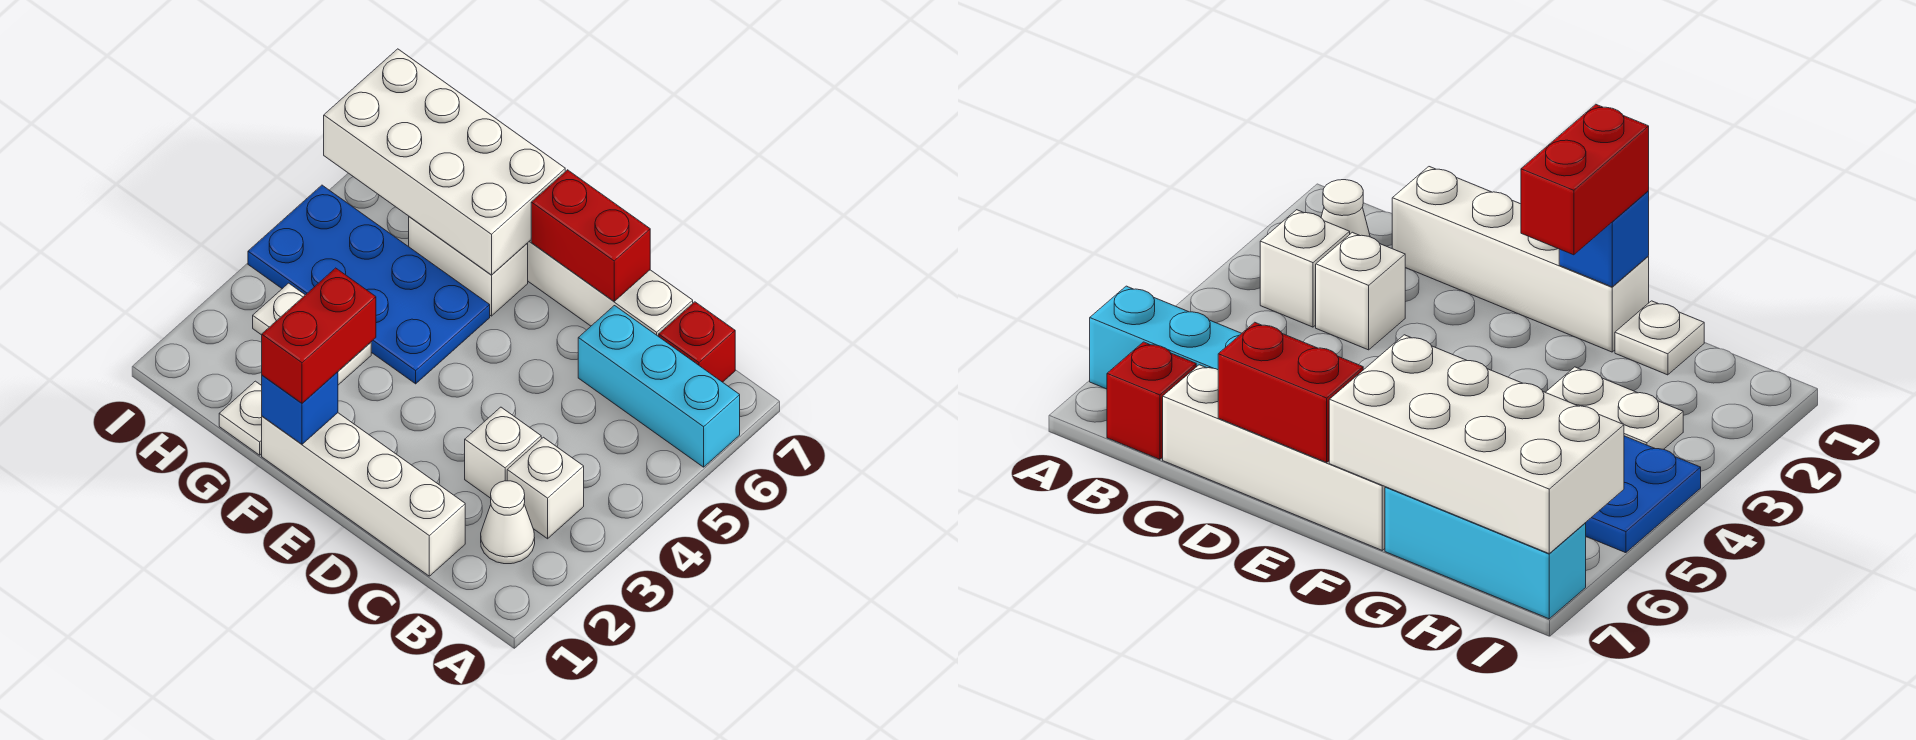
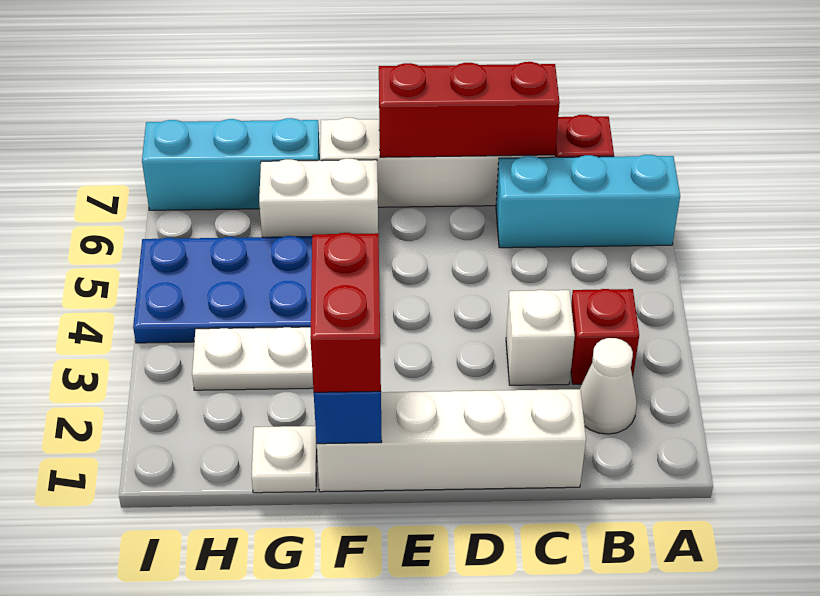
white brick B3 level 1 -> red brick B3 level 1
red brick D7:E7 level 2 -> red brick C7:E7 level 2
white brick F6:I7 level 2 -> none

